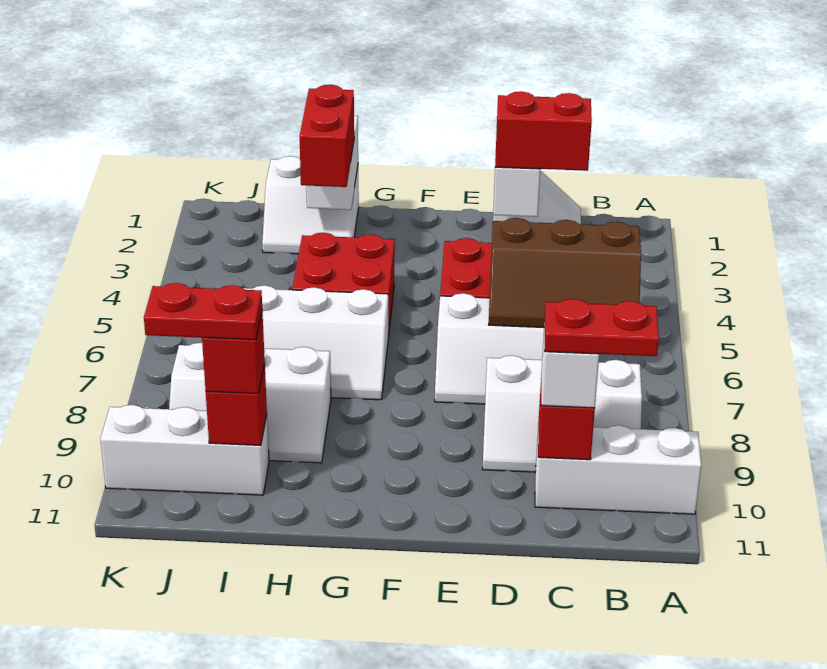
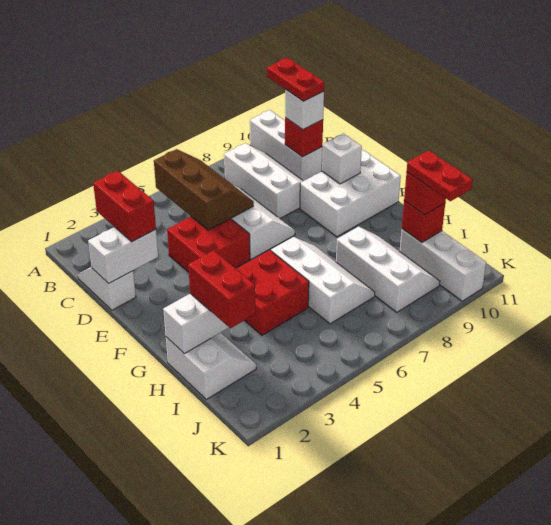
none -> white brick E9:F11 level 1
none -> white brick E10 level 2
red brick H2:H3 level 3 -> red brick H2:I2 level 3

